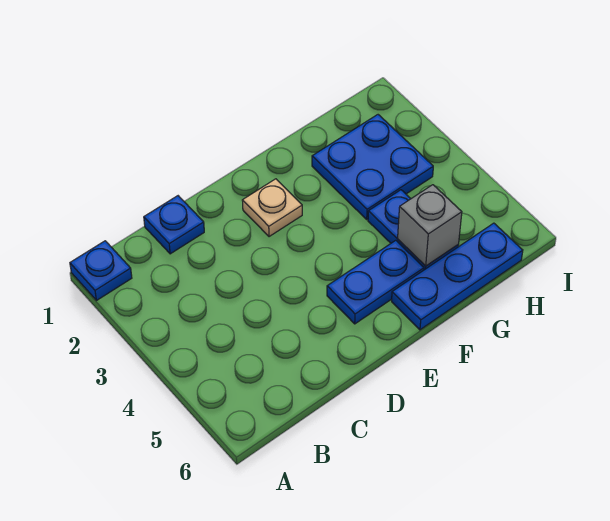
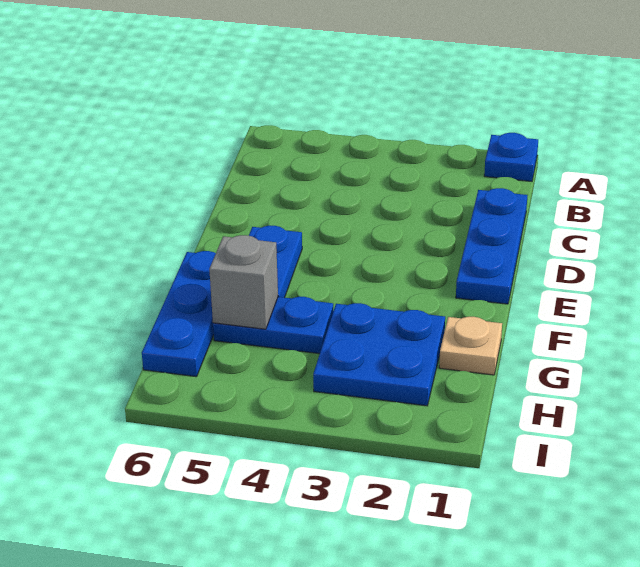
blue plate C1 level 1 -> blue plate C1:E1 level 1
tan plate E2 level 1 -> tan plate G1 level 1

